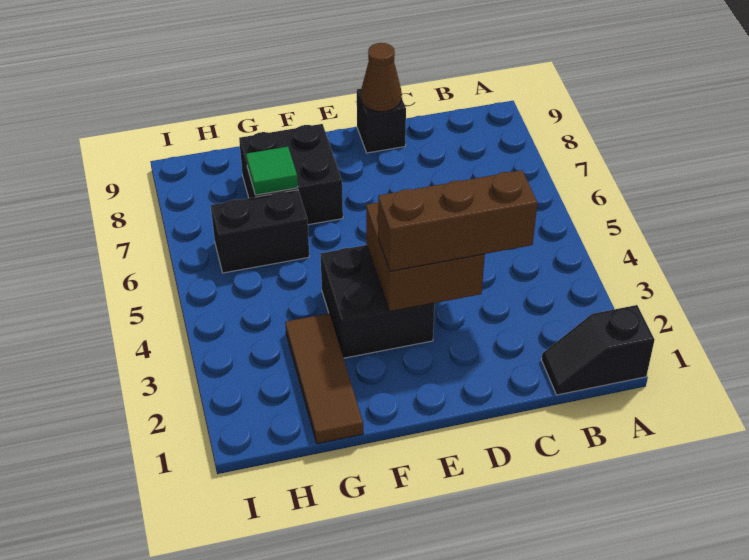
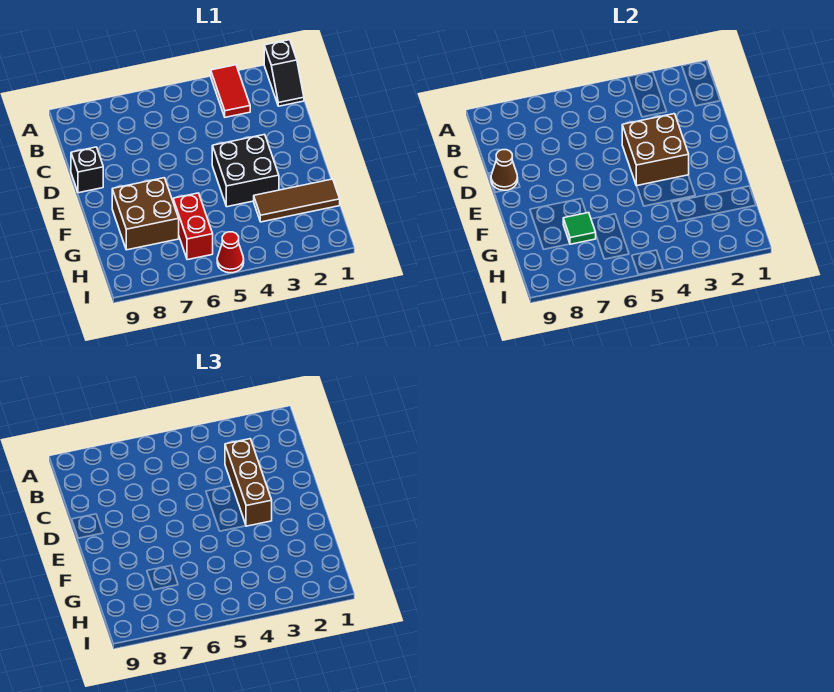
none -> red tile A3:B3 level 1
black brick F7:G8 level 1 -> brown brick F7:G8 level 1
black brick G6:H6 level 1 -> red brick G6:H6 level 1
none -> red cone I5 level 1

